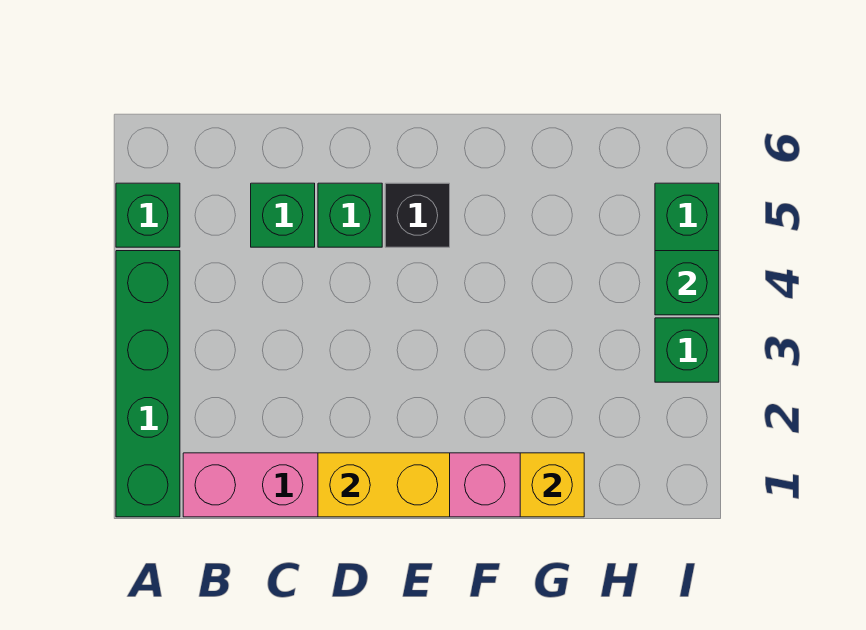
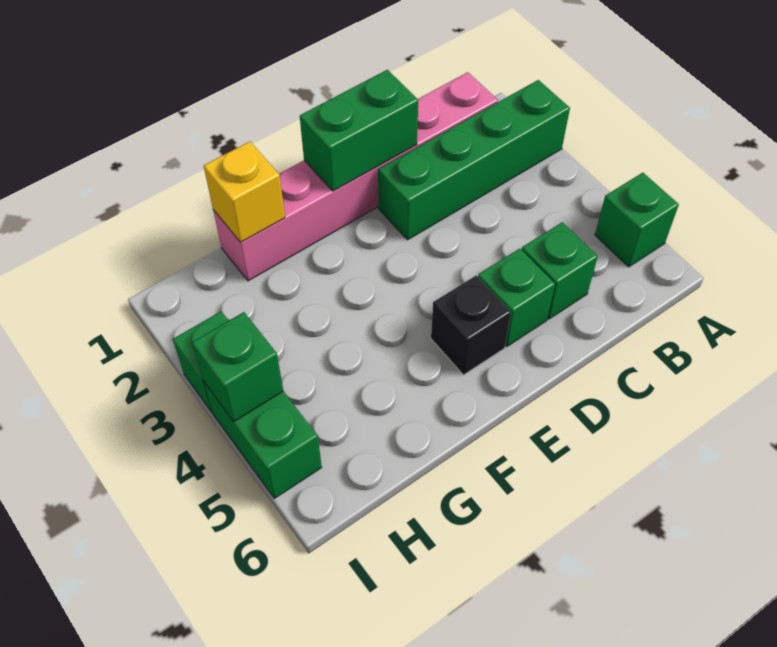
green brick A1:A4 level 1 -> green brick A2:D2 level 1
yellow brick D1:E1 level 2 -> green brick D1:E1 level 2

